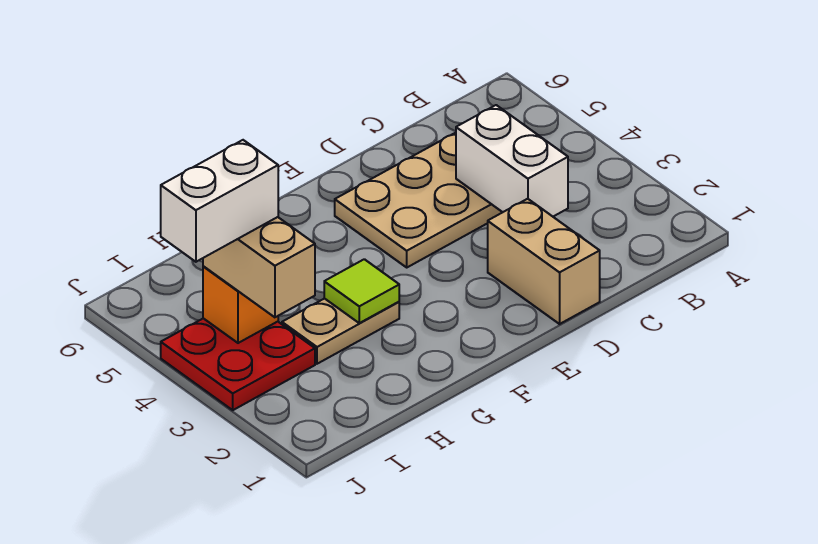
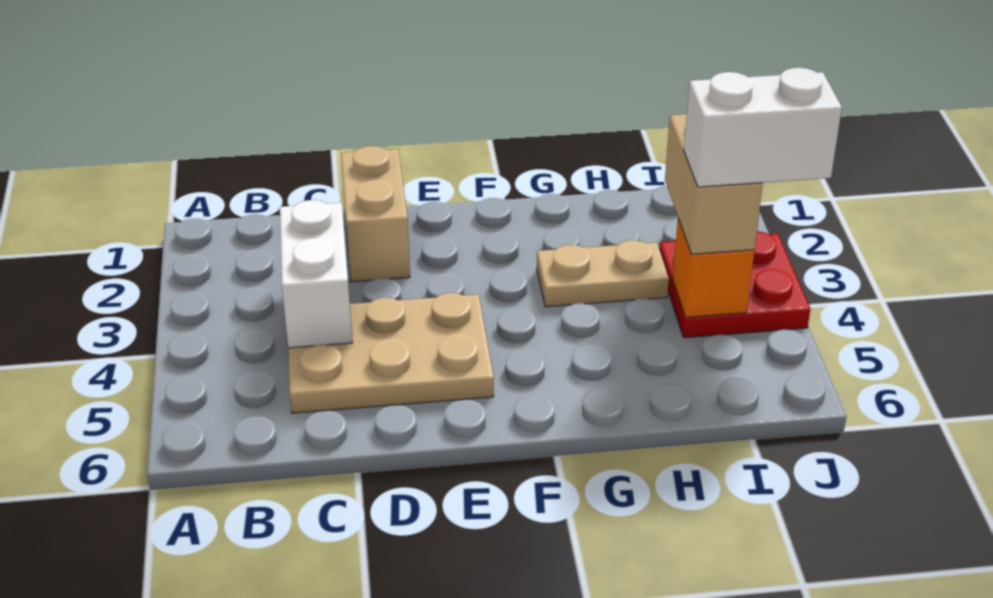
lime tile G3 level 2 -> none

